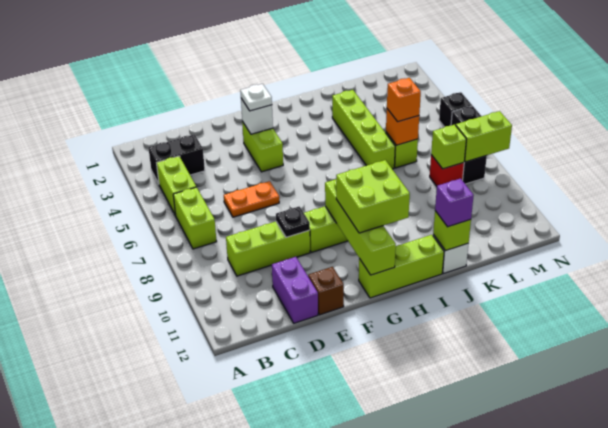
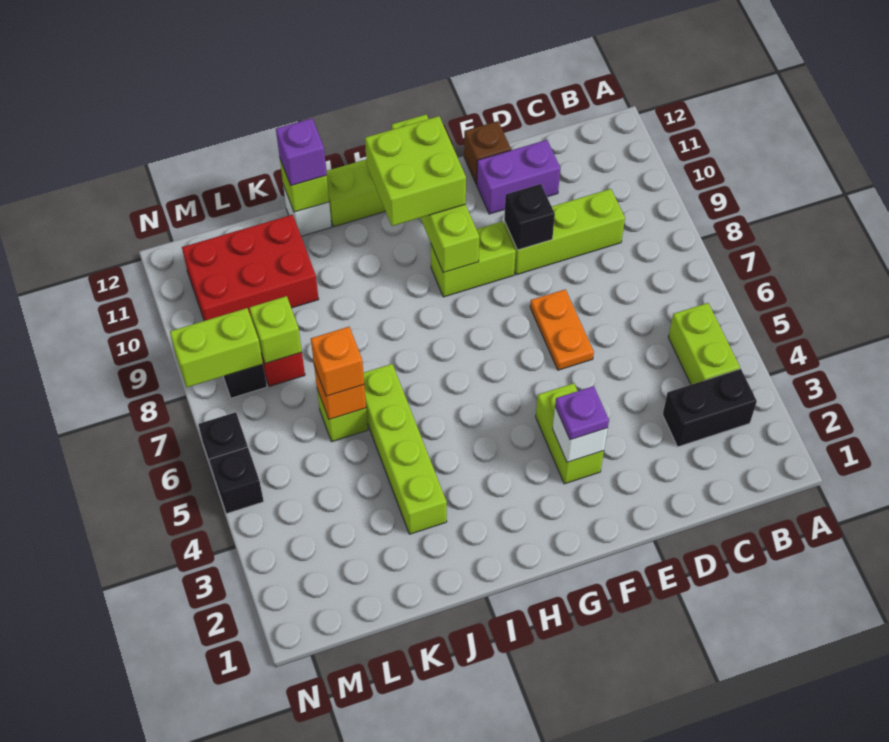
lime brick B6:B7 level 1 -> none
orange plate D6:E6 level 1 -> orange plate E6:E7 level 1
purple brick D11:D12 level 1 -> purple brick D11:E11 level 1
black plate E9 level 2 -> black brick E9 level 2
white plate F3 level 3 -> purple plate F3 level 3
none -> red brick K10:M11 level 1

